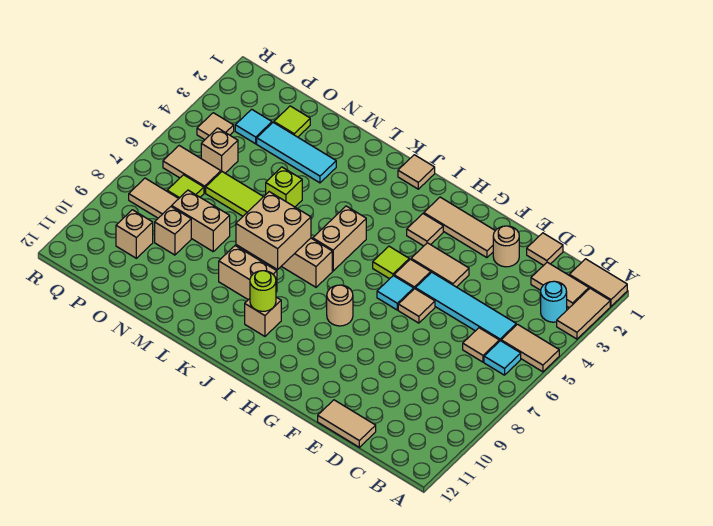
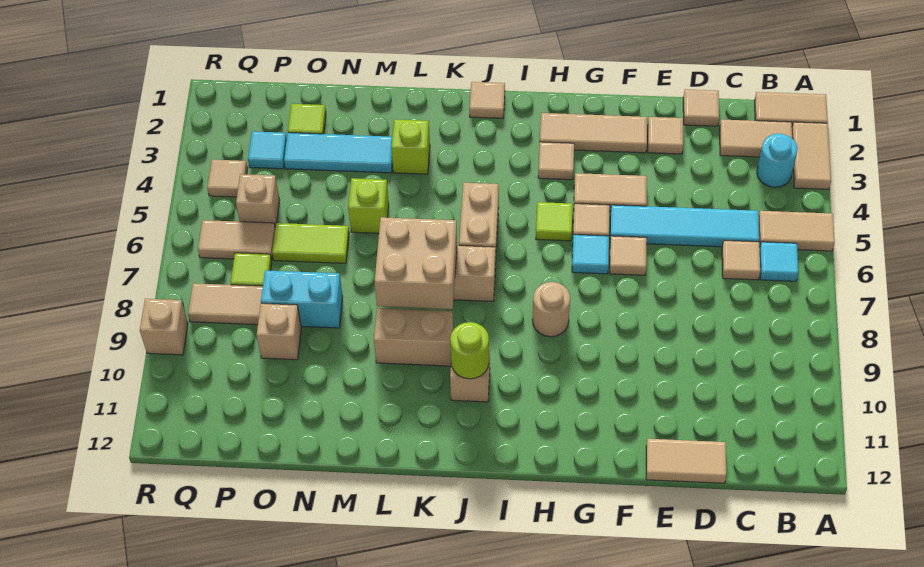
tan round brick E2 level 1 -> tan tile E2 level 1
none -> lime brick L3 level 1
tan brick N8:O8 level 1 -> cyan brick N8:O8 level 1
tan brick P10 level 1 -> tan brick R9 level 1

